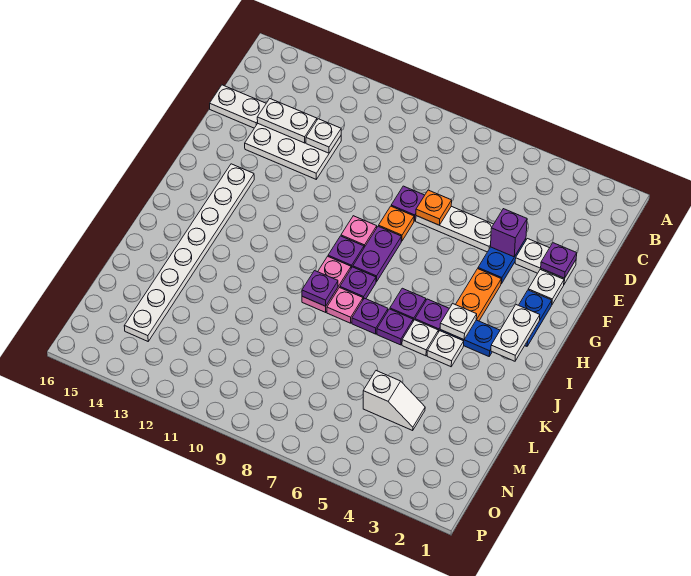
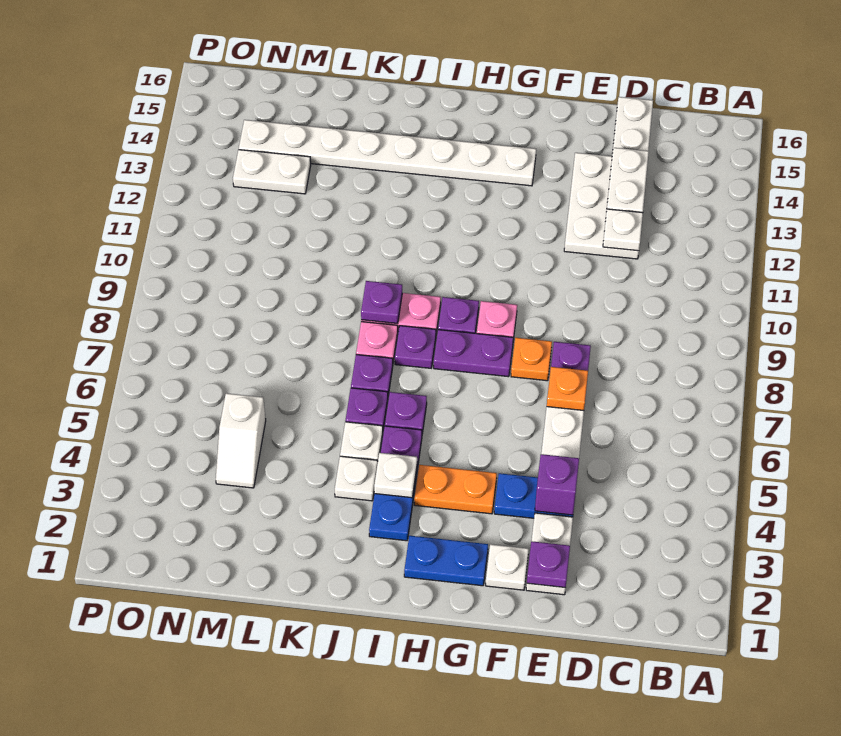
white plate H2:I2 level 2 -> white plate M13:N13 level 1

